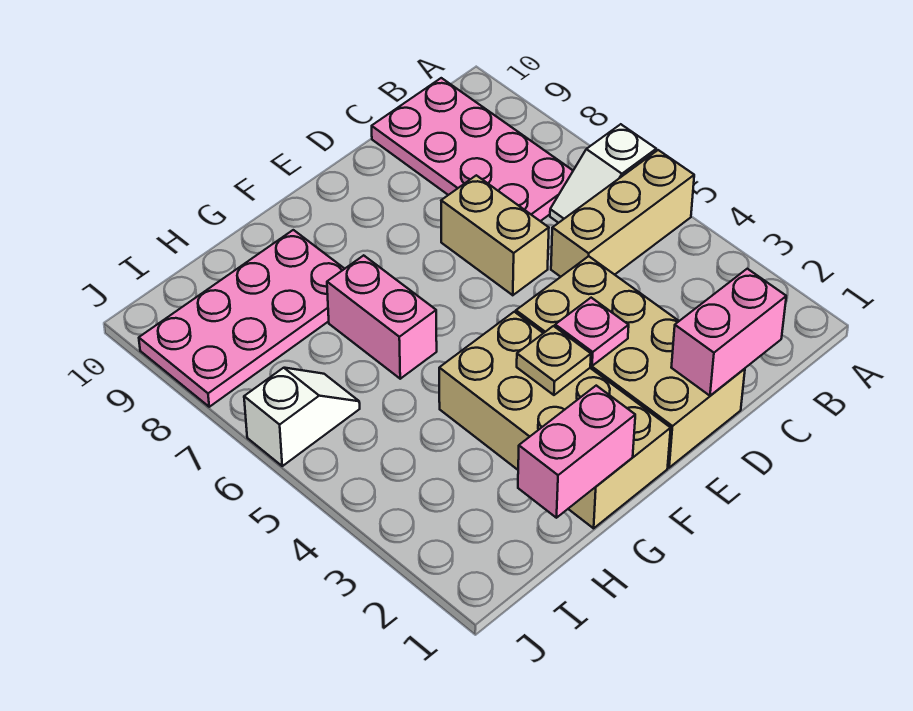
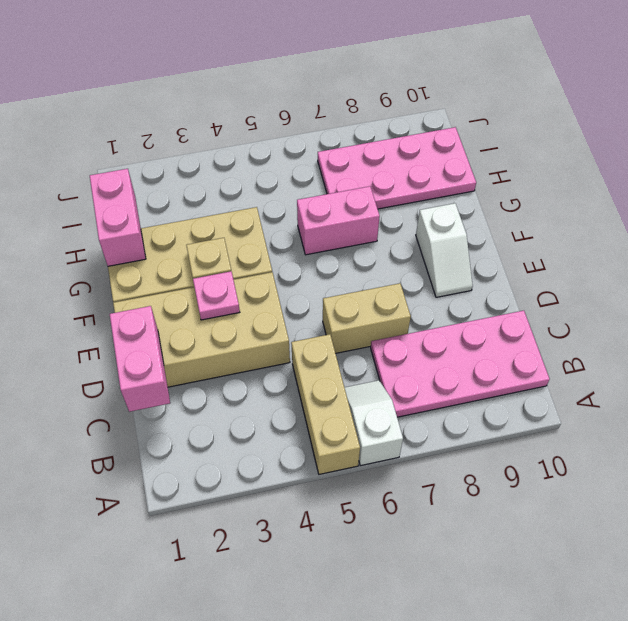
pink plate G8:J9 level 1 -> pink plate H7:I10 level 1
white slope I6:J6 level 1 top J -> white slope E9:F9 level 1 top F

